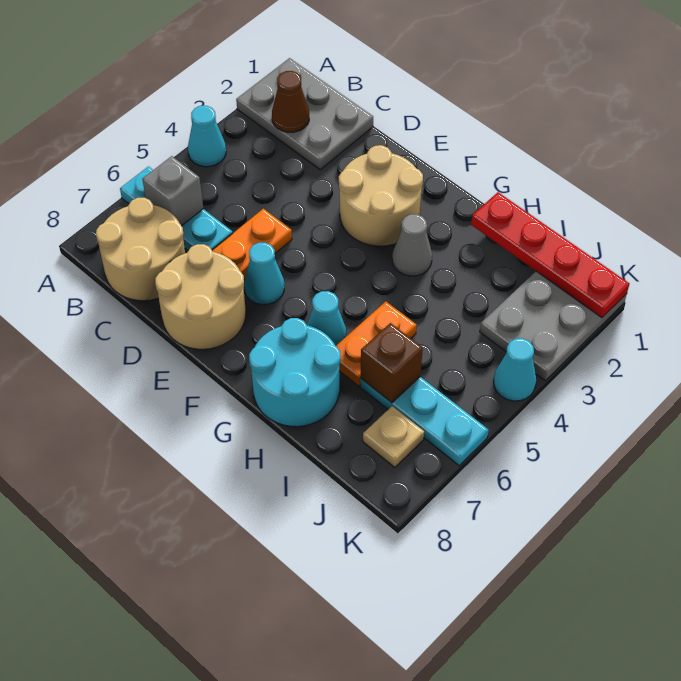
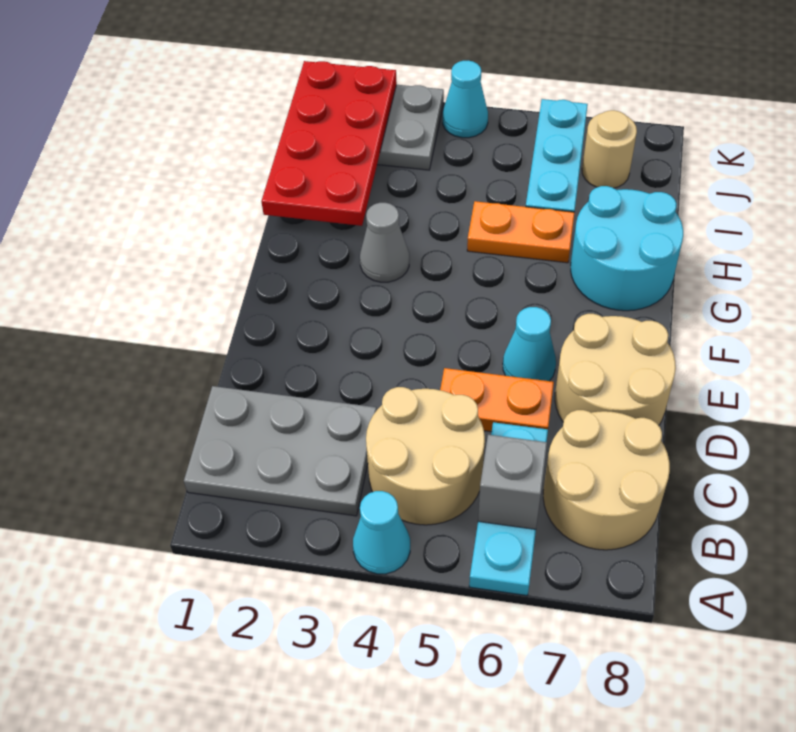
grey plate A1:C2 level 1 -> grey plate B1:C3 level 1
brown cone B2 level 2 -> none
tan round brick E2:F3 level 1 -> tan round brick B4:C5 level 1
cyan cone G6 level 1 -> none
red plate H1:K1 level 2 -> red plate H1:K2 level 2
brown brick I6 level 2 -> none
tan plate J7 level 1 -> tan round brick J7 level 1

